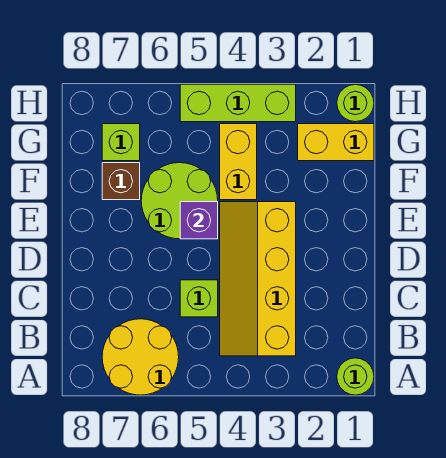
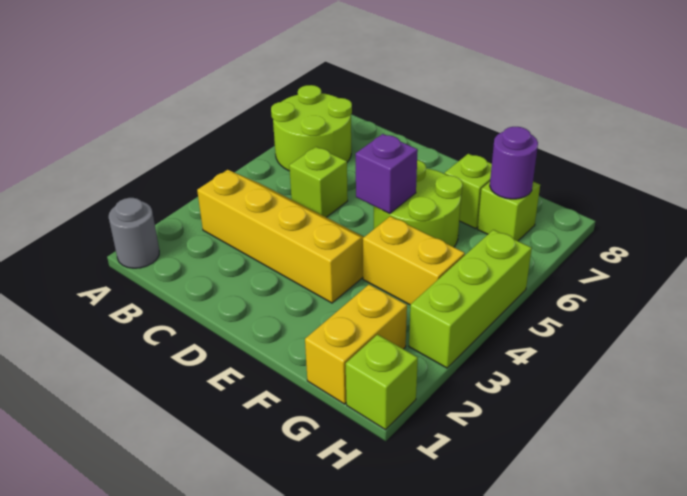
lime round brick A1 level 1 -> grey round brick A1 level 1
yellow round brick A6:B7 level 1 -> lime round brick A6:B7 level 1
brown brick F7 level 1 -> lime brick F7 level 1
none -> purple round brick G7 level 2
lime round brick H1 level 1 -> lime brick H1 level 1

